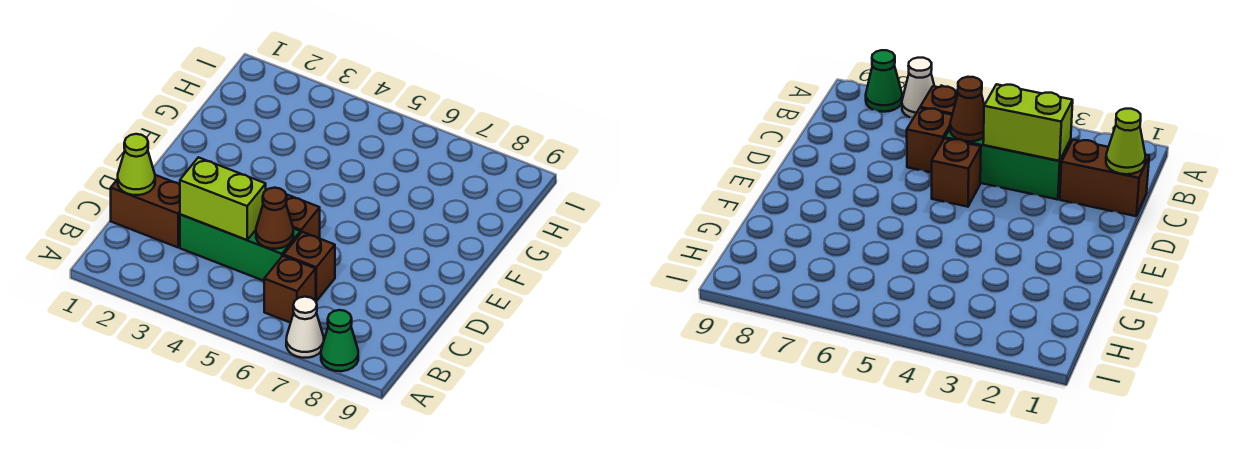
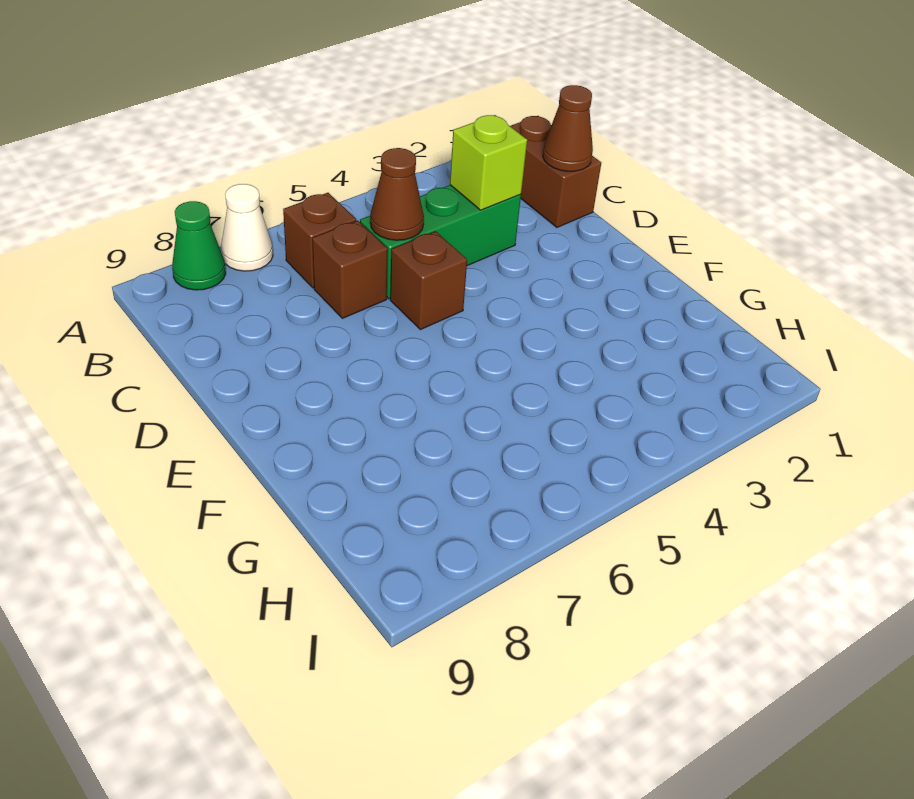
brown brick C1:C2 level 1 -> brown brick B1:C1 level 1
lime cone C1 level 2 -> brown cone C1 level 2
lime brick C3:C4 level 2 -> lime brick C3 level 2

